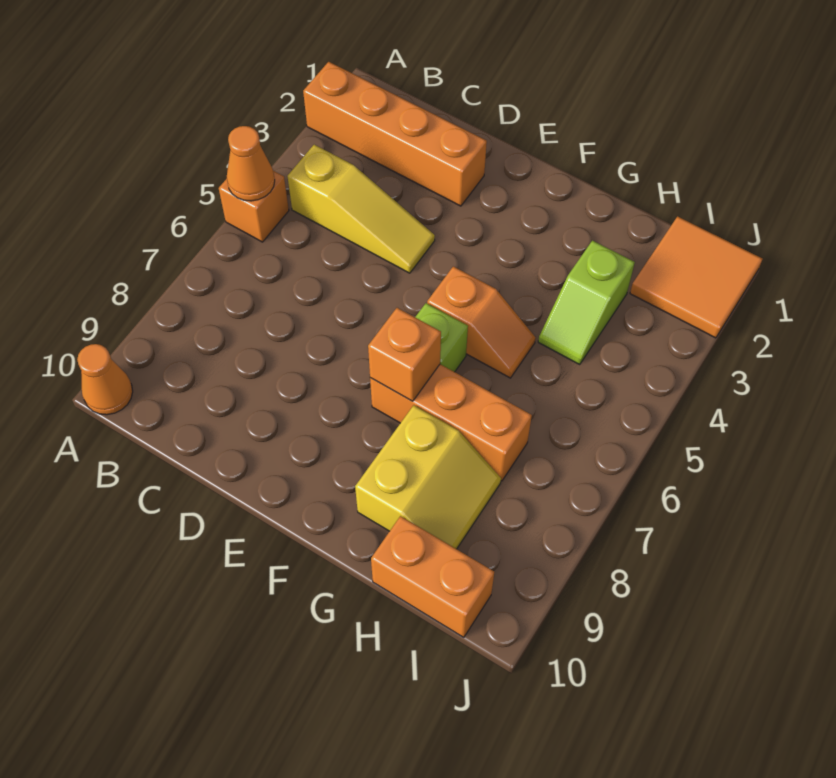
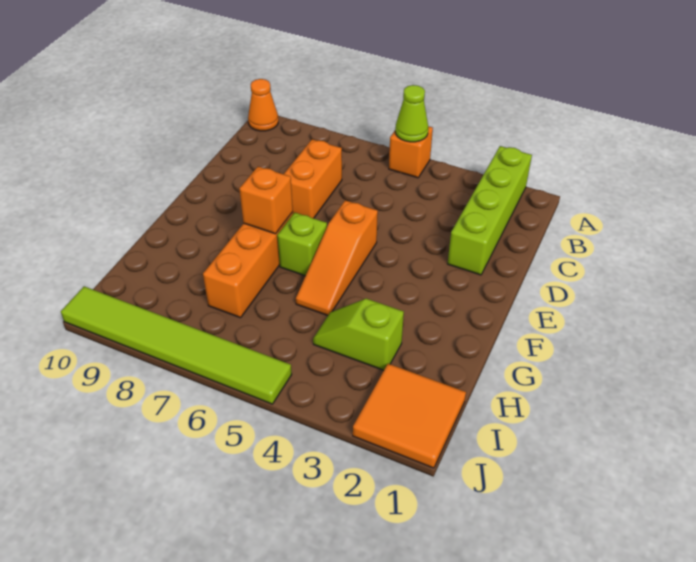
orange brick A2:D2 level 1 -> lime brick A2:D2 level 1
orange cone A5 level 2 -> lime cone A5 level 2
yellow slope B4:D4 level 1 top B -> none
orange slope F5:G5 level 1 top F -> orange slope E5:G5 level 1 top E
yellow slope G8:H9 level 1 top G -> none
orange brick H10:I10 level 1 -> orange brick C7:D7 level 1
none -> lime tile J5:J10 level 1

